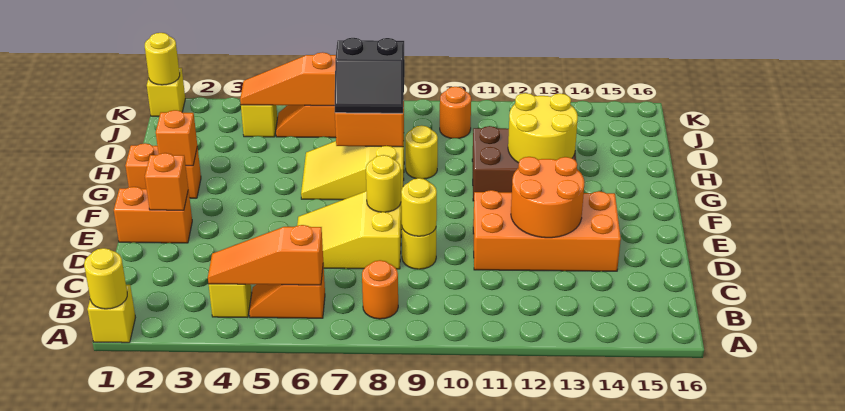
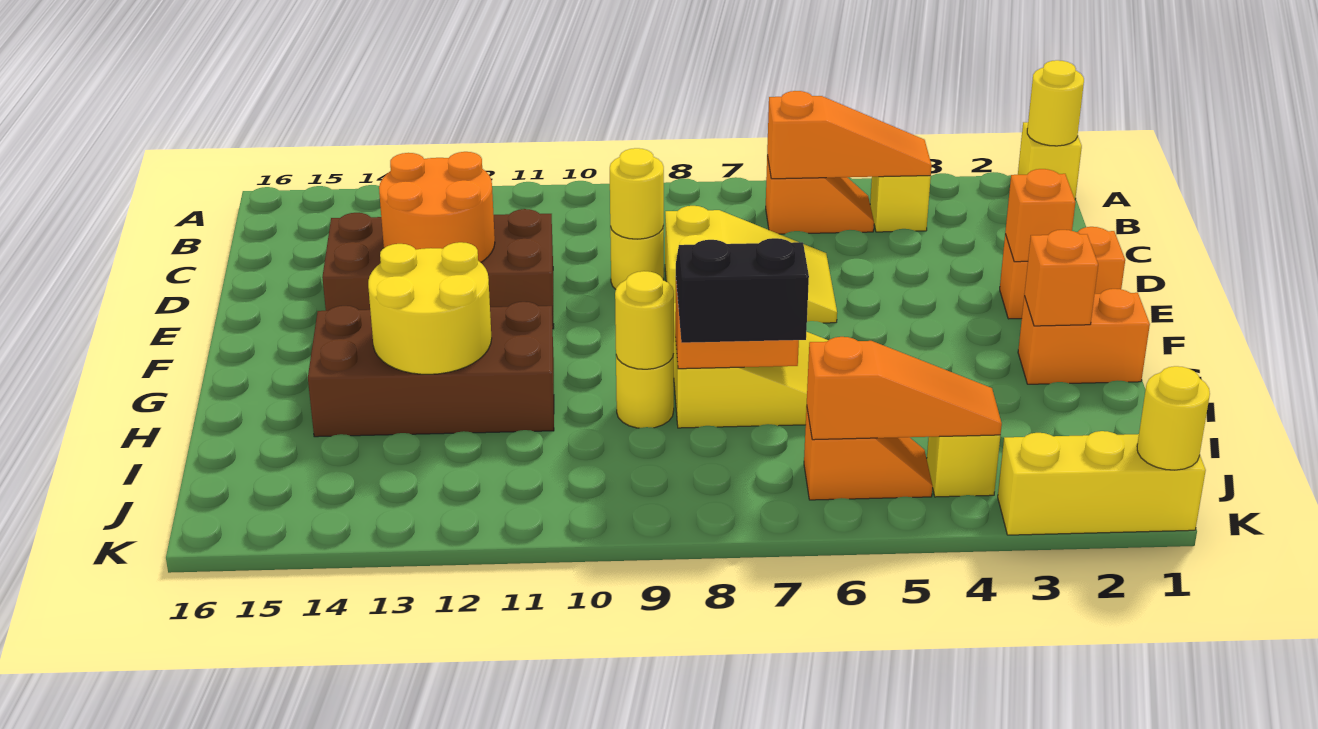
orange round brick B8 level 1 -> none
orange brick D11:E14 level 1 -> brown brick D11:E14 level 1
yellow round brick E8 level 2 -> yellow round brick H9 level 2
brown brick G11:H13 level 1 -> brown brick G11:H14 level 1
orange round brick J10 level 1 -> none
yellow brick K1 level 1 -> yellow brick K1:K3 level 1

